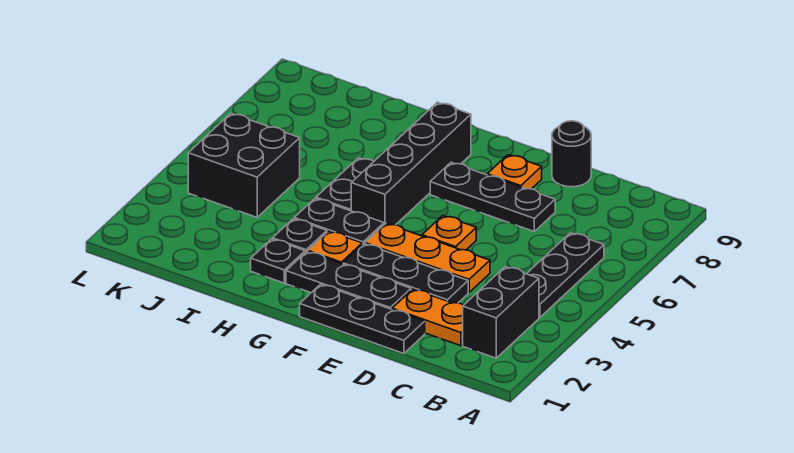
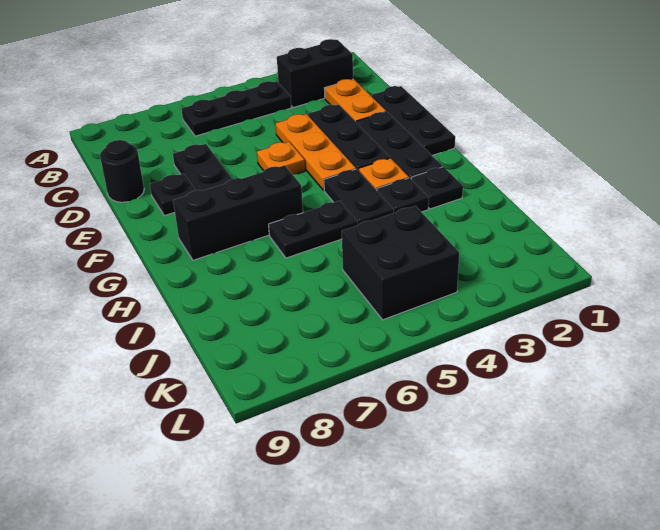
orange plate E8 level 1 -> black plate E8 level 1
black brick G5:G8 level 1 -> black brick G6:G8 level 1

